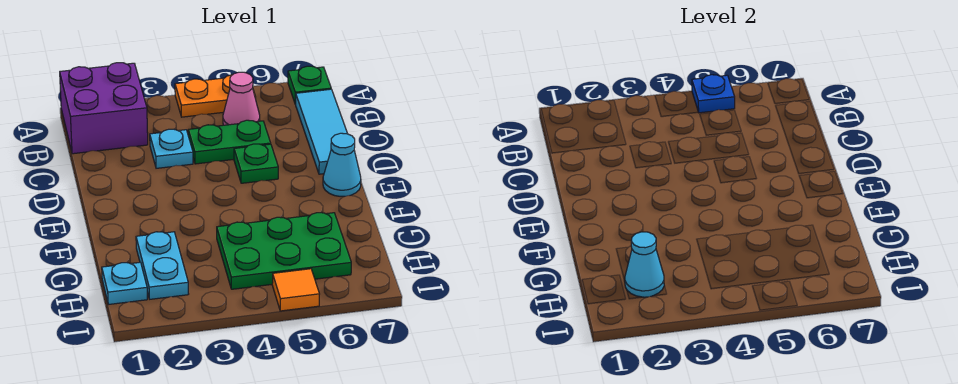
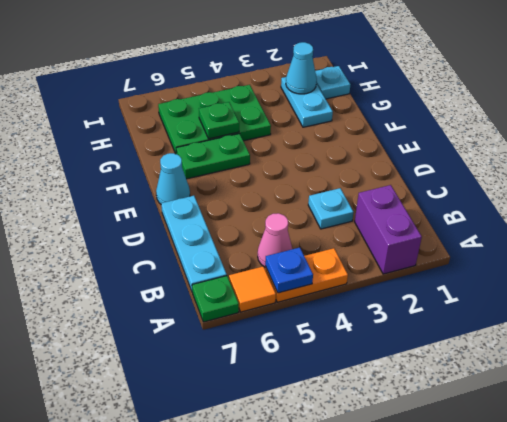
purple brick A1:B2 level 1 -> purple brick A2:B2 level 1
cyan tile B7:D7 level 1 -> cyan plate B7:D7 level 1
green plate C4:C5 level 1 -> green plate F5:F6 level 1
green plate D5 level 1 -> green plate G5 level 2
orange tile I5 level 1 -> orange tile A6 level 1

